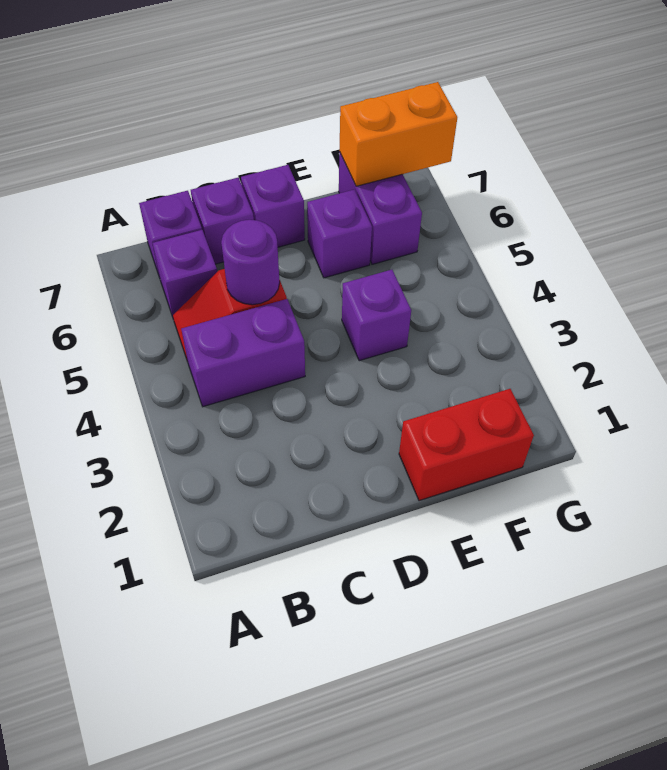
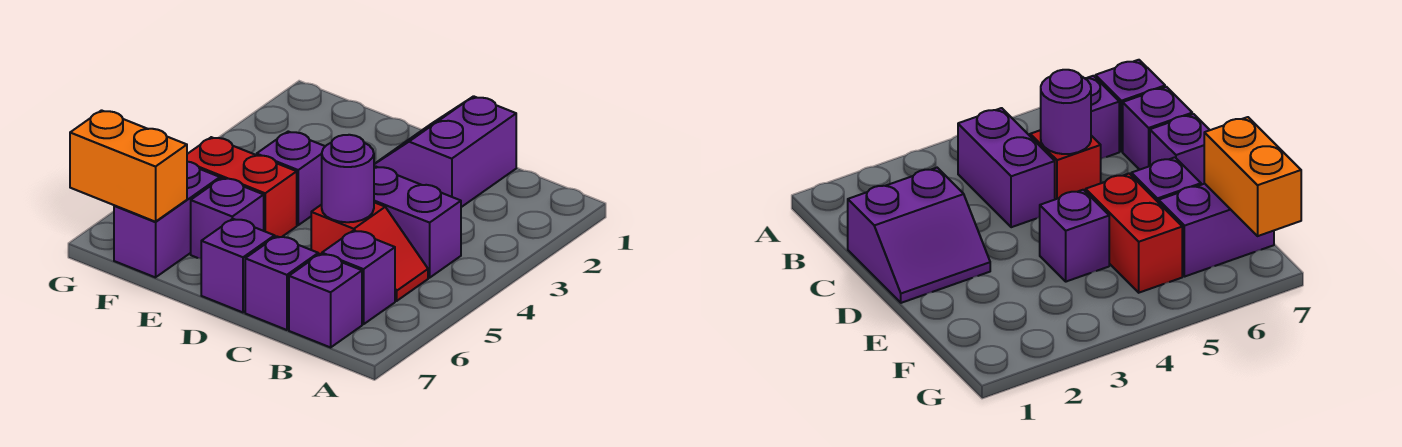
none -> purple slope C1:D2 level 1 top C
red brick E1:F1 level 1 -> red brick E5:F5 level 1

